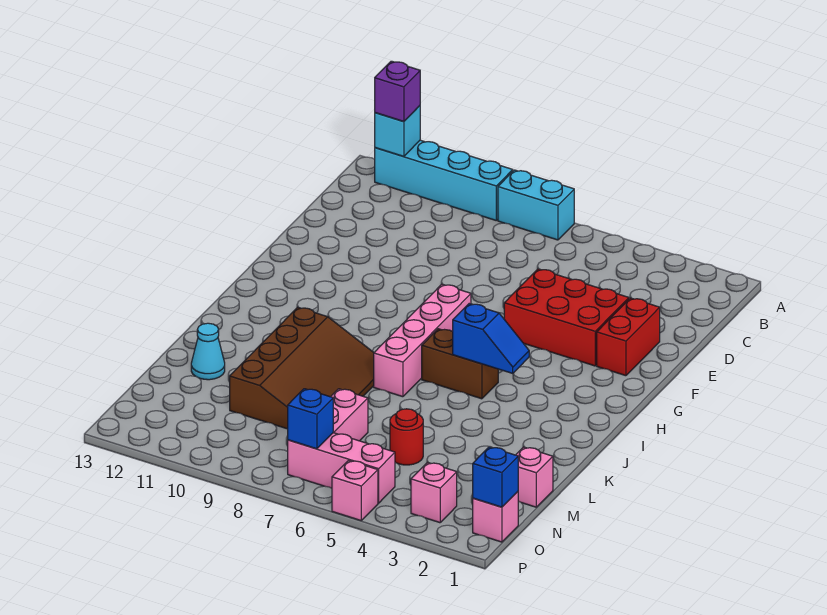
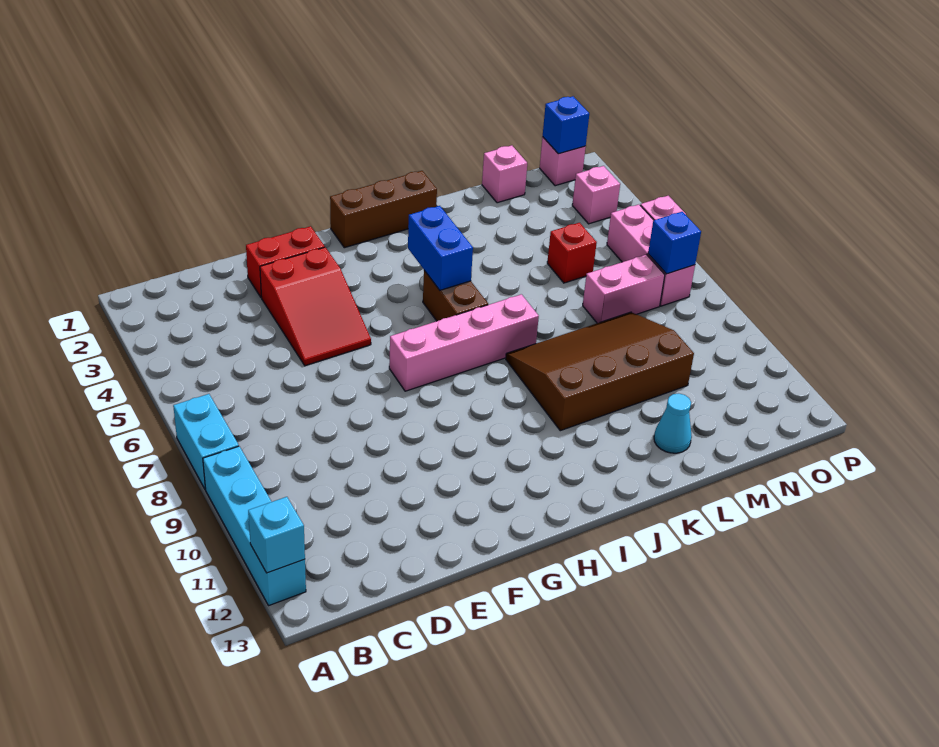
purple brick A12 level 3 -> none
red brick E3:F5 level 1 -> red slope E3:F5 level 1 top 3
none -> brown brick H1:J1 level 1
blue slope I4:I5 level 2 top 5 -> blue brick I4:I5 level 2
red round brick M5 level 1 -> red brick M5 level 1

